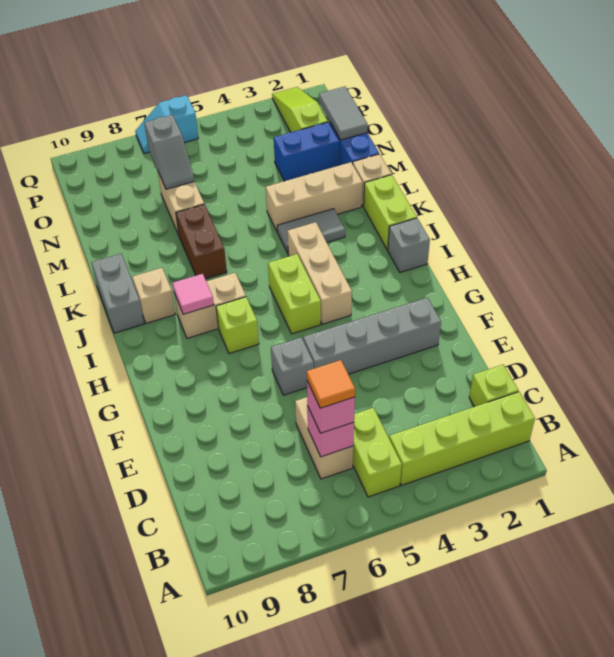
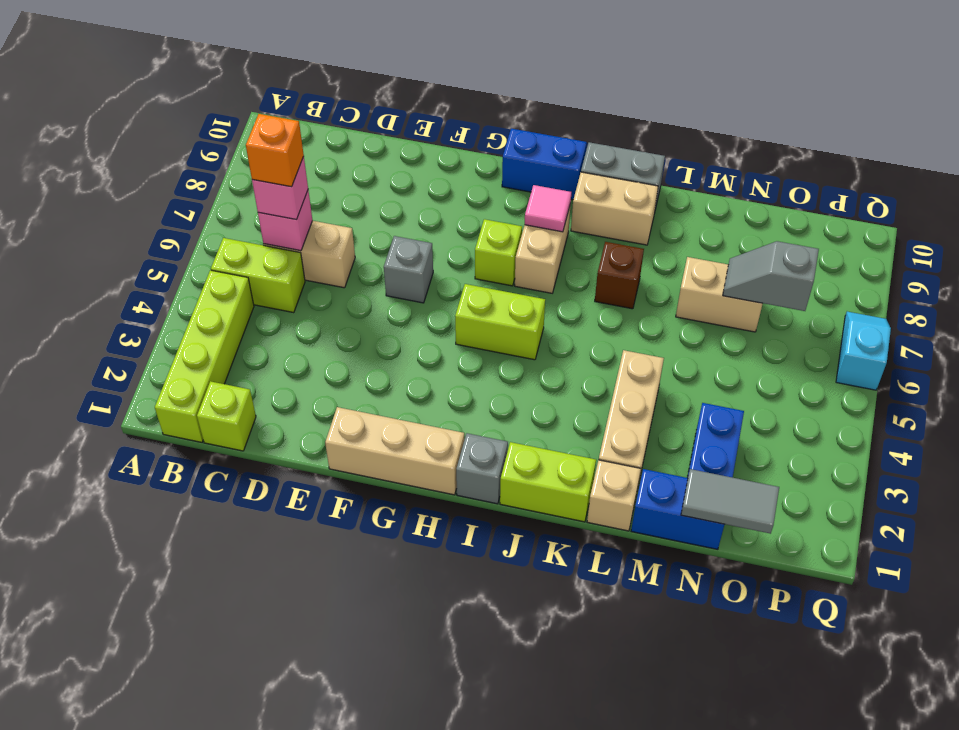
orange tile C6 level 4 -> orange brick C6 level 4
grey brick F2:F5 level 1 -> none
tan brick H4:J4 level 1 -> tan brick F1:H1 level 1
none -> blue brick H10:I10 level 1
tan brick J9 level 1 -> tan brick J9:K9 level 1
grey tile K3:K4 level 1 -> none
brown brick K7:L7 level 1 -> brown brick K7 level 1
lime slope O2:Q2 level 1 top O -> none

